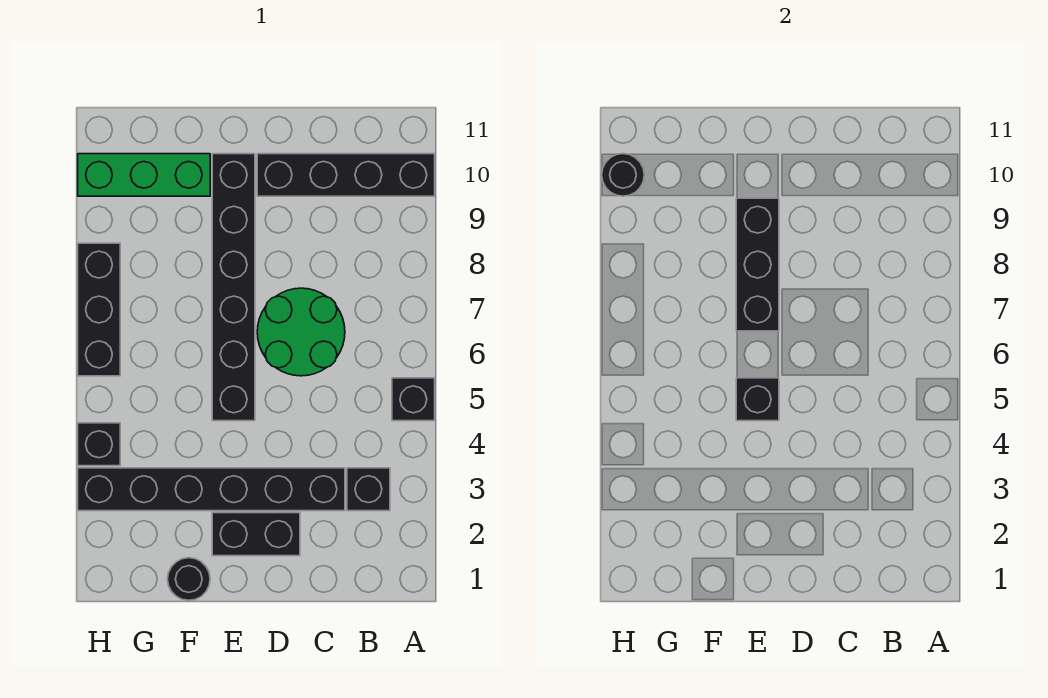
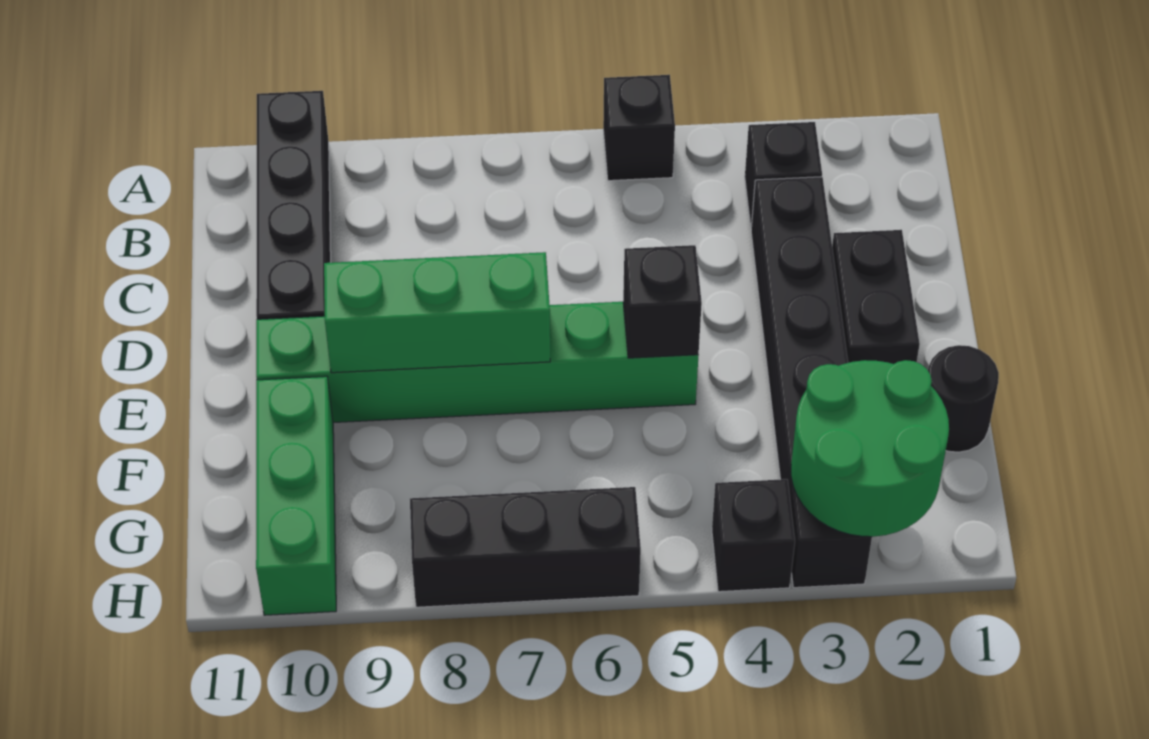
green round brick C6:D7 level 1 -> green round brick G2:H3 level 2
black brick E5:E10 level 1 -> green brick E5:E10 level 1
black brick E7:E9 level 2 -> green brick E7:E9 level 2
black round brick H10 level 2 -> none

